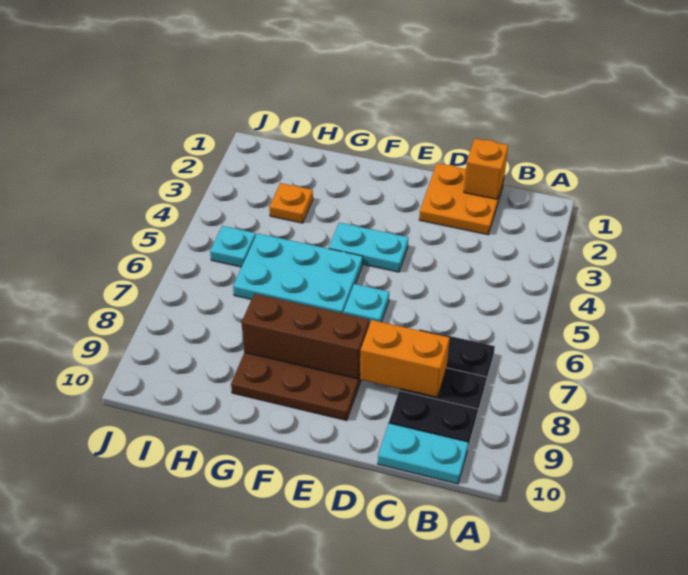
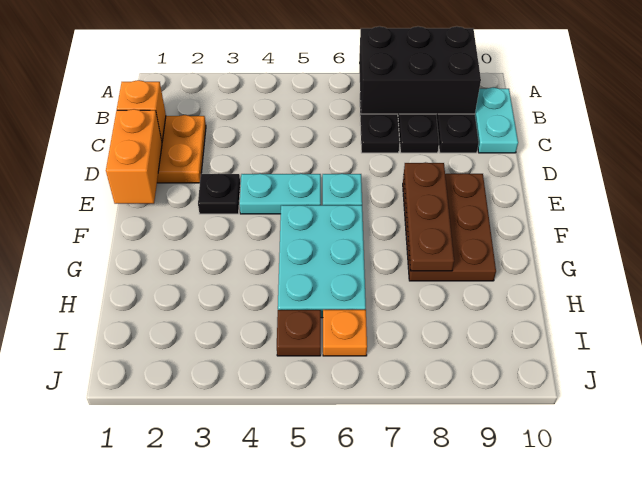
none -> black brick A7:B9 level 2
orange brick C8:D8 level 2 -> orange brick D1:E1 level 2
none -> black plate E3 level 1
cyan plate E4:F4 level 1 -> cyan plate E4:E5 level 1
brown brick E8:G8 level 2 -> brown plate E8:G8 level 2
orange plate H3 level 1 -> orange plate I6 level 1
cyan plate I5 level 1 -> brown plate I5 level 1

